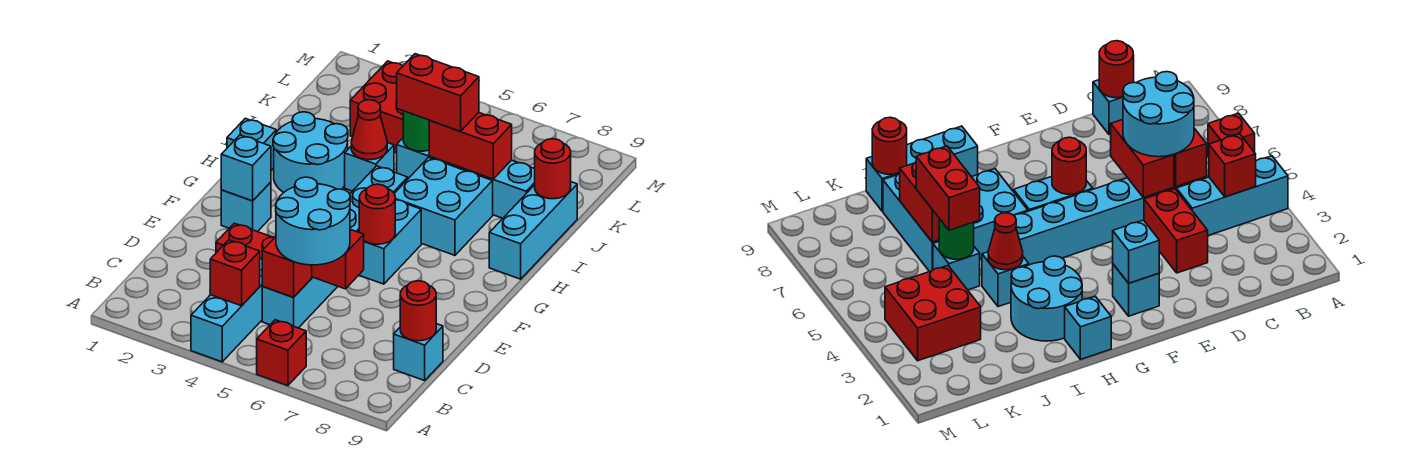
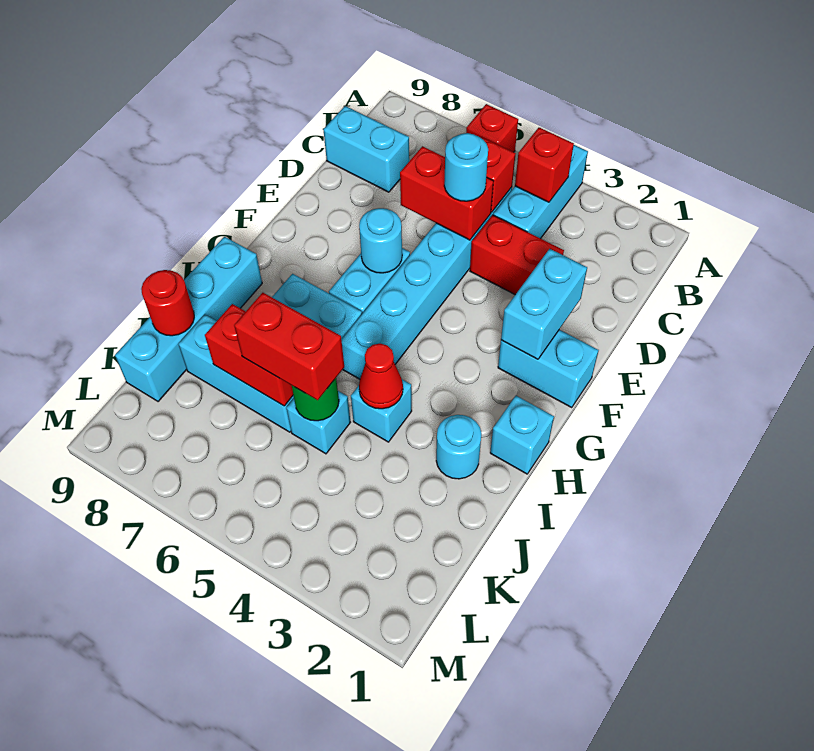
cyan round brick C5:D6 level 3 -> cyan round brick D5 level 3
cyan brick C9 level 1 -> cyan brick C8:C9 level 1
red round brick C9 level 2 -> none
cyan brick F2 level 1 -> cyan brick F1:F2 level 1
cyan brick F2 level 2 -> cyan brick E2:F2 level 2
red round brick F6 level 2 -> cyan round brick F6 level 2
cyan round brick H2:I3 level 1 -> cyan round brick I2 level 1
cyan brick H9:J9 level 1 -> cyan brick H9:K9 level 1
red brick K3:L4 level 1 -> none

